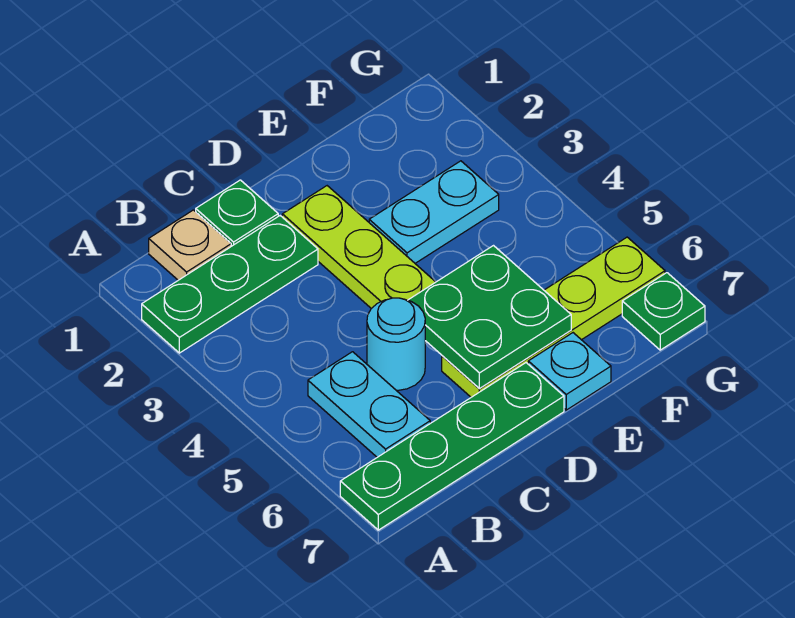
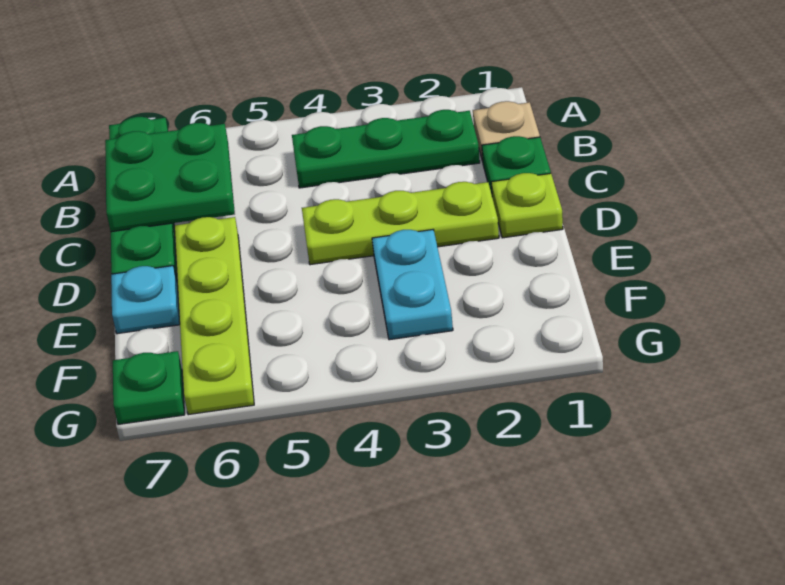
green plate A2:C2 level 1 -> green plate B2:B4 level 1
cyan plate B5:B6 level 1 -> none
cyan round brick C5 level 1 -> none
none -> lime plate D1 level 1
green plate D5:E6 level 2 -> green plate B6:C7 level 2

